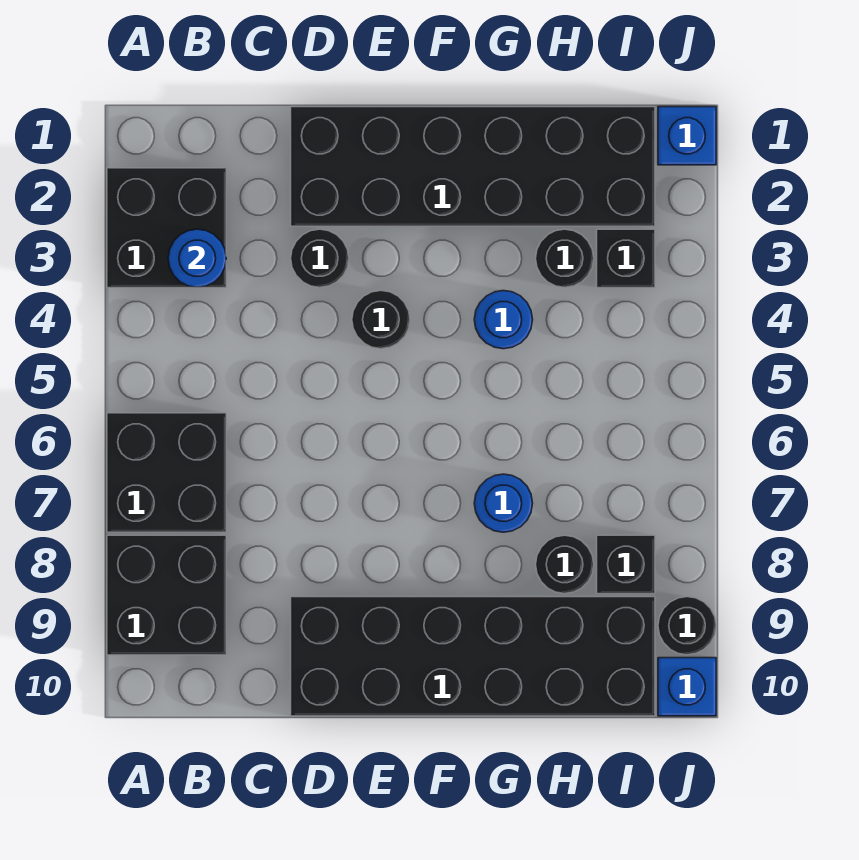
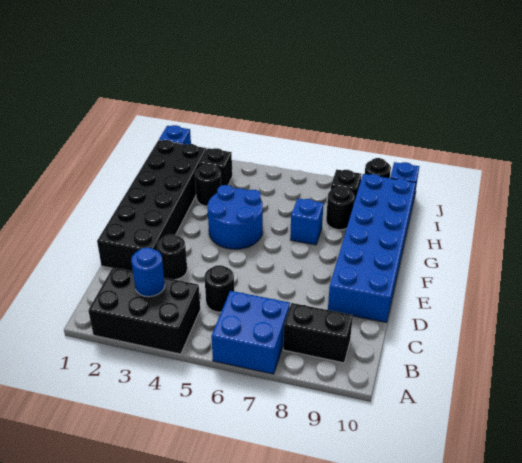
black brick A2:B3 level 1 -> black brick A2:B4 level 1
black brick A6:B7 level 1 -> blue brick A6:B7 level 1
black brick A8:B9 level 1 -> black brick B8:B9 level 1
black brick D9:I10 level 1 -> blue brick D9:I10 level 1
black round brick E4 level 1 -> black round brick C5 level 1
blue round brick G4 level 1 -> blue round brick F4:G5 level 1
blue round brick G7 level 1 -> blue brick G7 level 1

